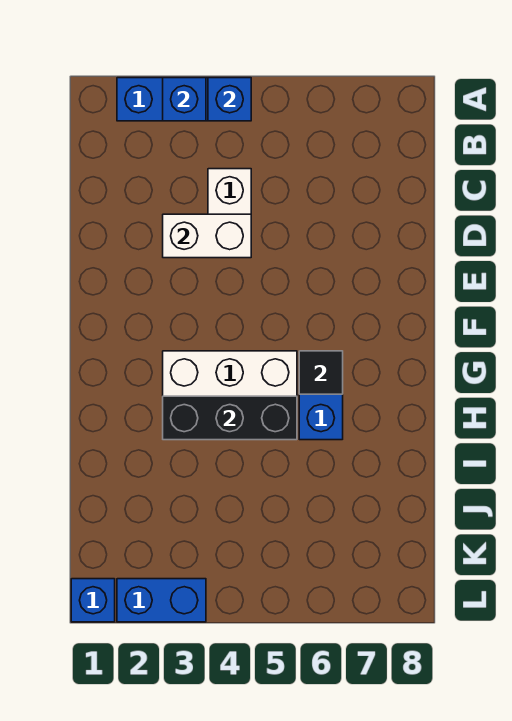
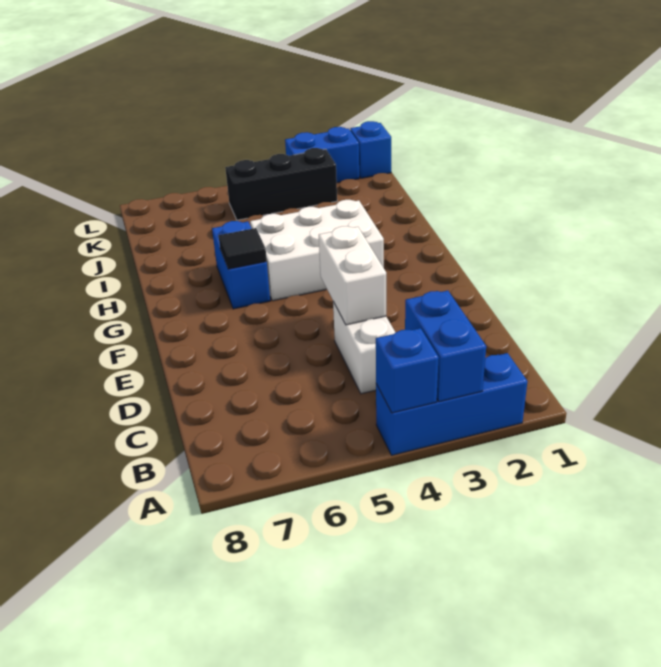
blue brick A3 level 2 -> blue brick A3:B3 level 2
white brick D3:D4 level 2 -> white brick D4:E4 level 2
black brick H3:H5 level 2 -> black brick K3:K5 level 1

